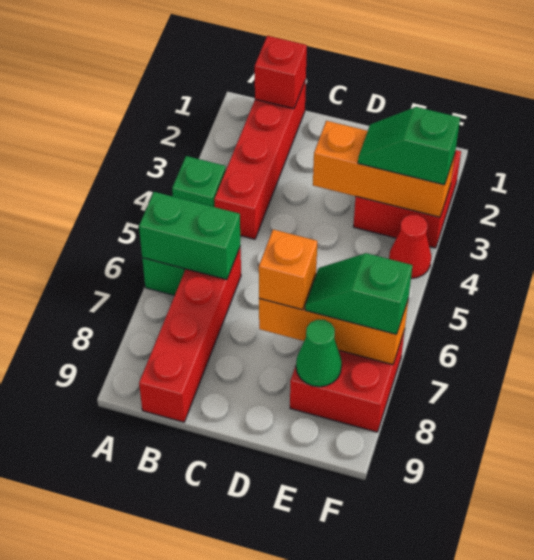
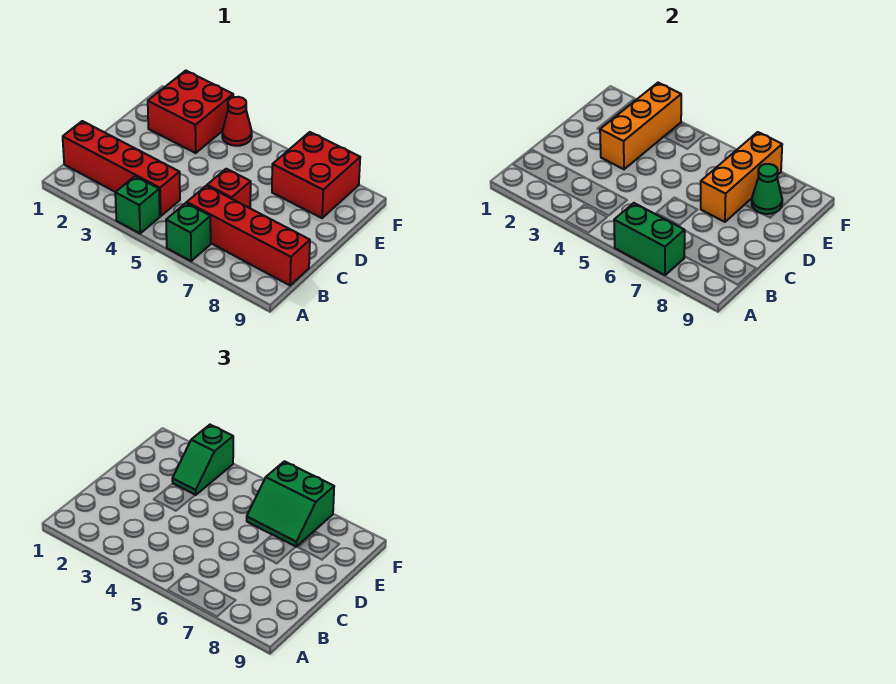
green brick A6:B6 level 2 -> green brick A6:A7 level 2
red brick B1 level 2 -> red brick C6 level 1
orange brick D7 level 3 -> none
green slope E7:F7 level 3 top F -> green slope E6:F7 level 3 top F

